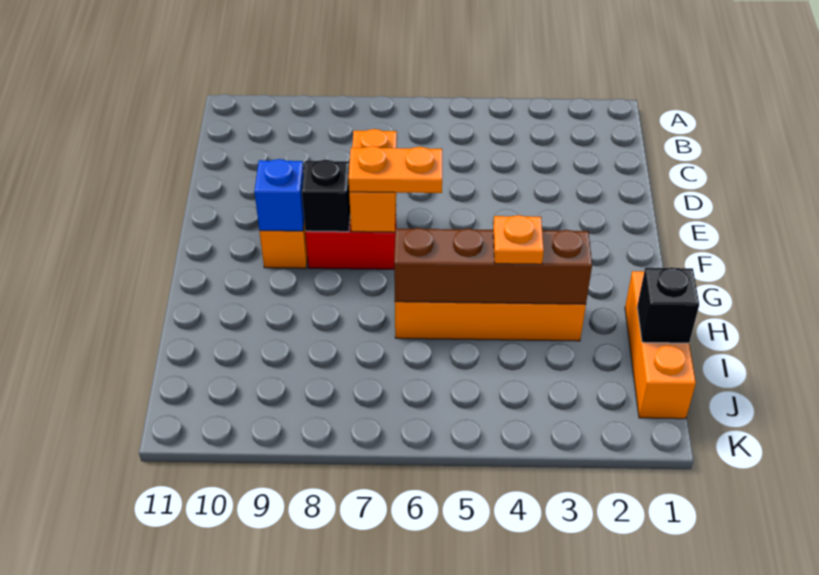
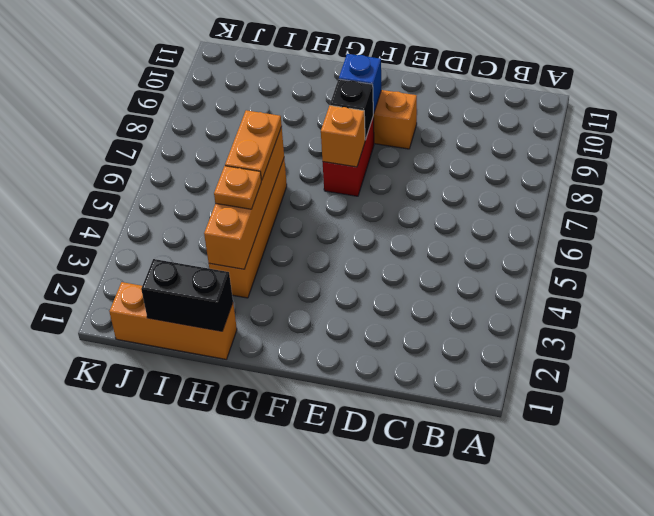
orange brick E7:F7 level 2 -> orange brick F7 level 2
orange plate F6:F7 level 3 -> orange plate H5:H6 level 3
brown brick H3:H6 level 2 -> orange brick H3:H6 level 2
black brick I1 level 2 -> black brick H1:I1 level 2

